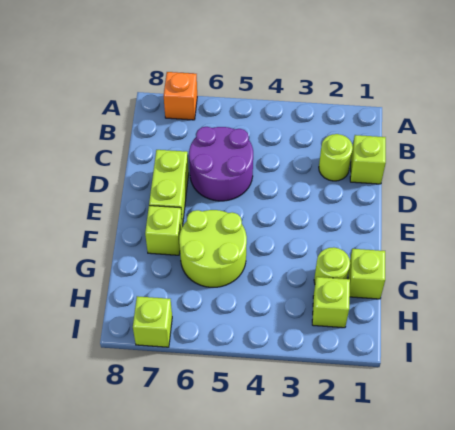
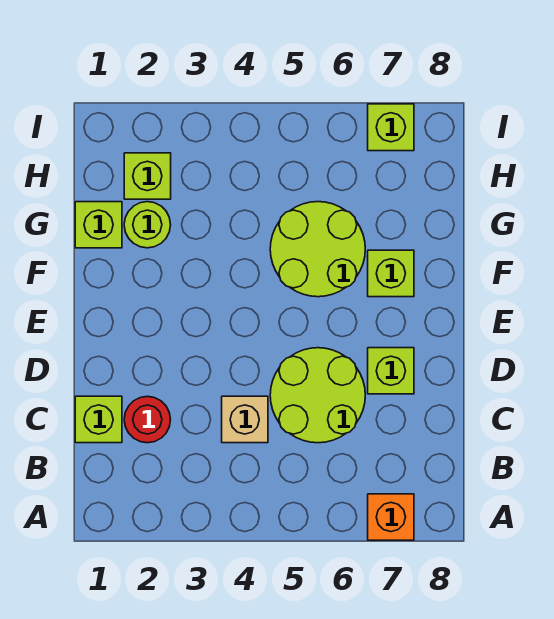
lime round brick C2 level 1 -> red round brick C2 level 1
none -> tan brick C4 level 1
purple round brick C5:D6 level 1 -> lime round brick C5:D6 level 1
lime brick D7:E7 level 1 -> lime brick D7 level 1

